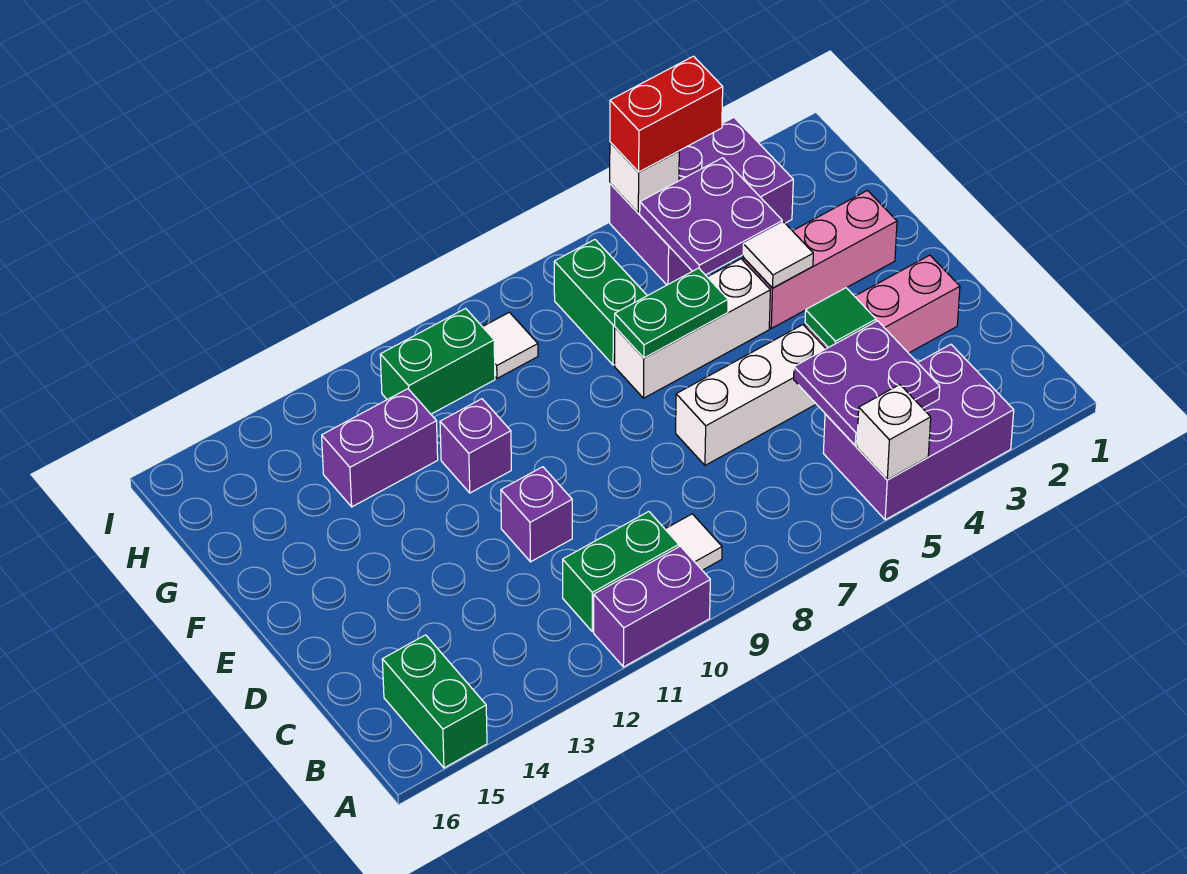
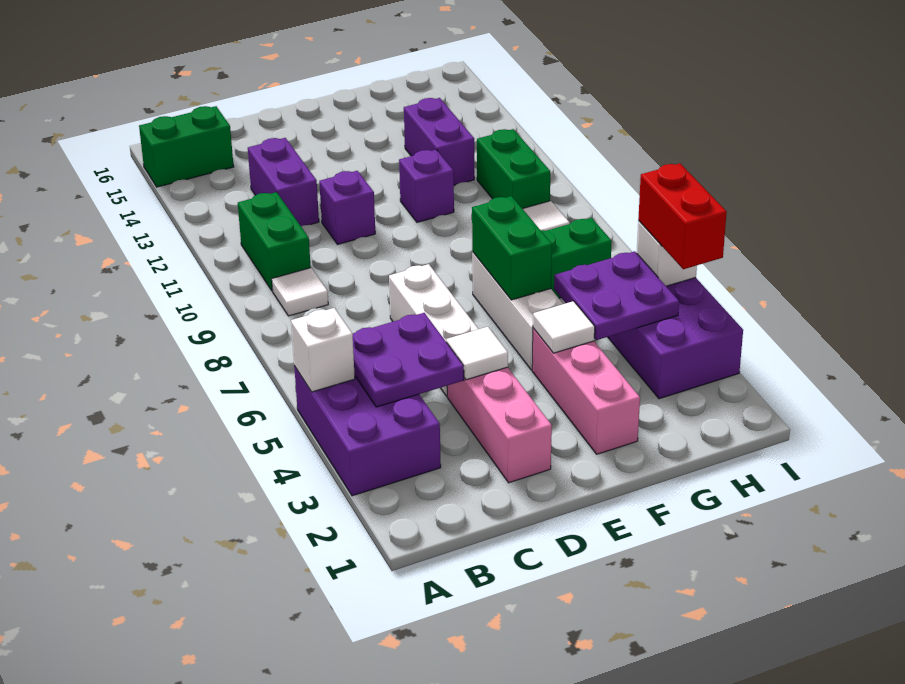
purple brick A10:A11 level 1 -> purple brick C12:C13 level 1
green tile D4 level 2 -> white tile D4 level 2
green plate F6:F7 level 2 -> green brick F6:F7 level 2

